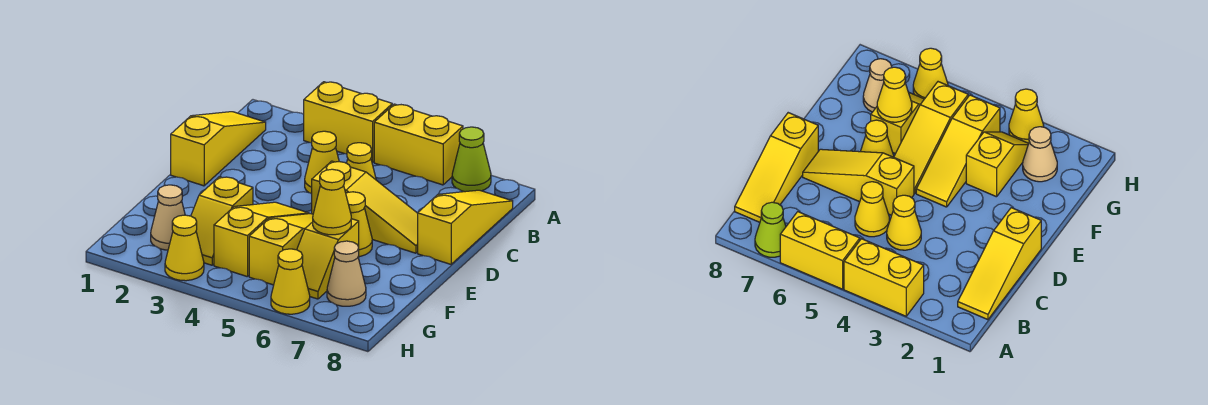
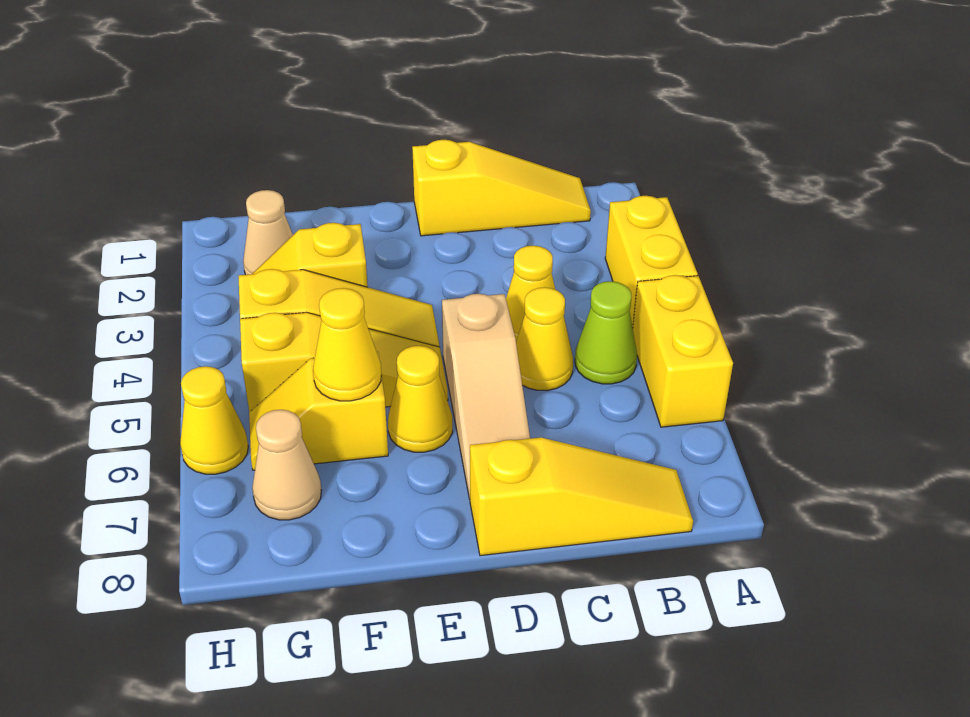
lime cone A7 level 1 -> lime cone B5 level 1
yellow slope D5:D7 level 1 top 5 -> tan slope D5:D7 level 1 top 5
yellow cone H3 level 1 -> none

